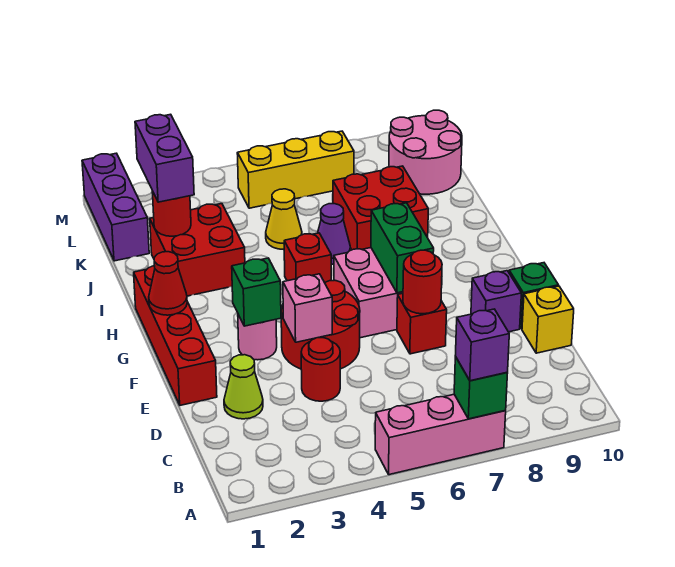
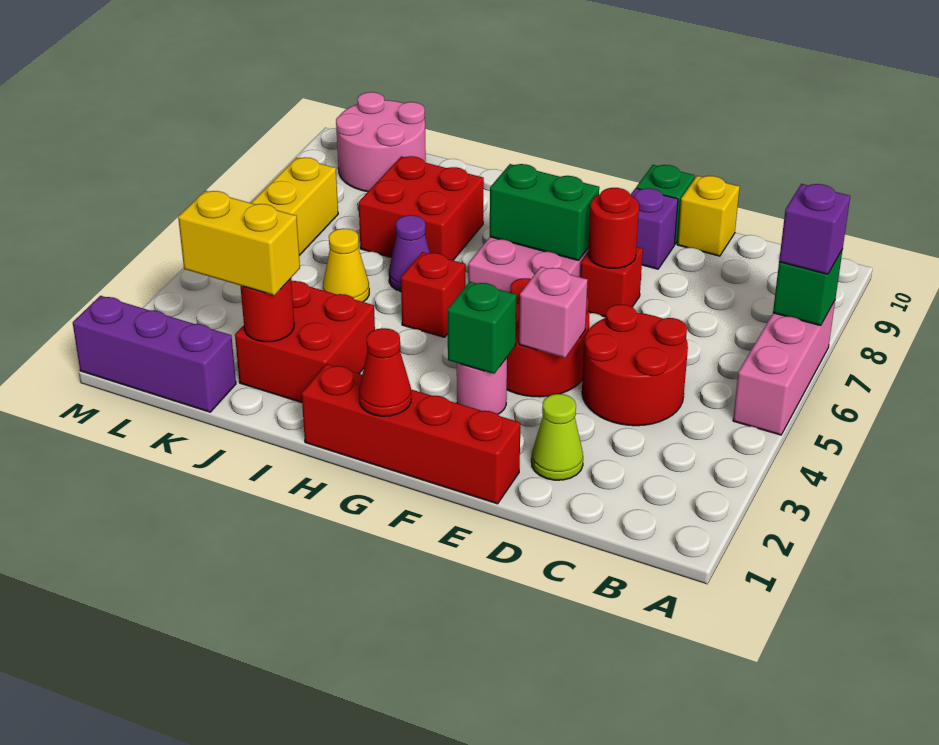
red round brick D4 level 1 -> red round brick C4:D5 level 1
purple brick J2:K2 level 3 -> yellow brick J2:K2 level 3

